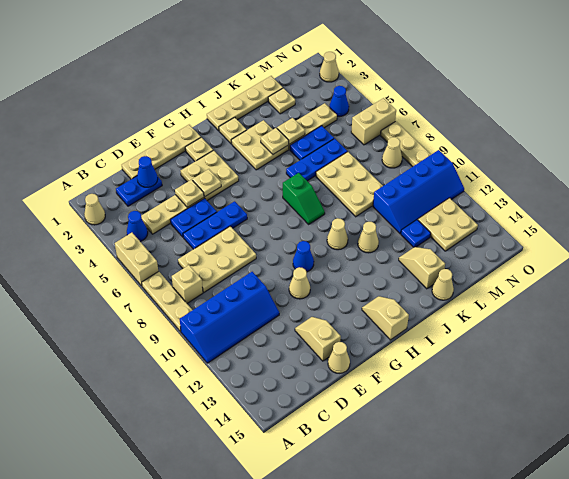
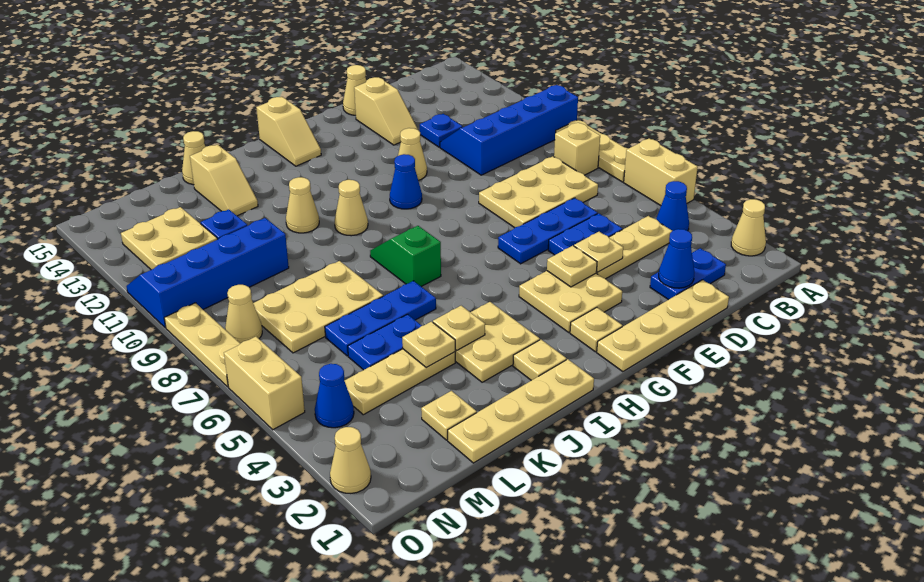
none -> blue plate D12 level 1
tan plate K7:L9 level 1 -> tan plate K7:M8 level 1
tan brick N6:O6 level 1 -> tan brick O5:O6 level 1

